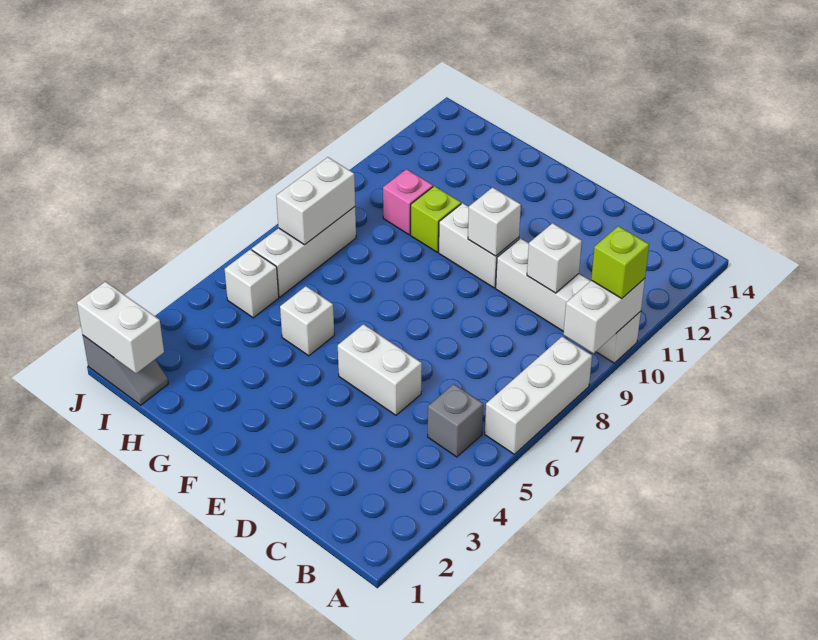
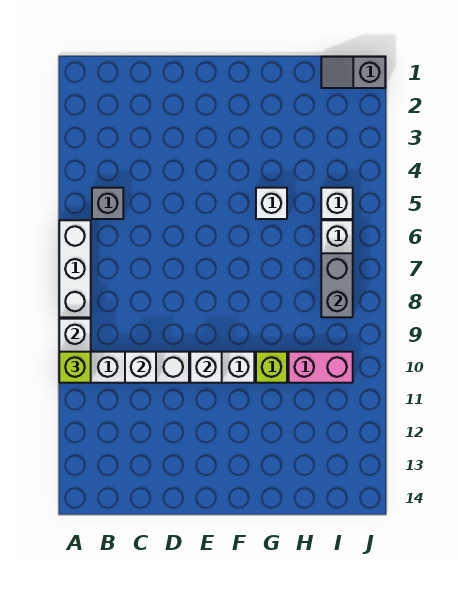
white brick D5:E5 level 1 -> none
pink brick H10 level 1 -> pink brick H10:I10 level 1
white brick I1:J1 level 2 -> none
white brick I7:I8 level 2 -> grey brick I7:I8 level 2

